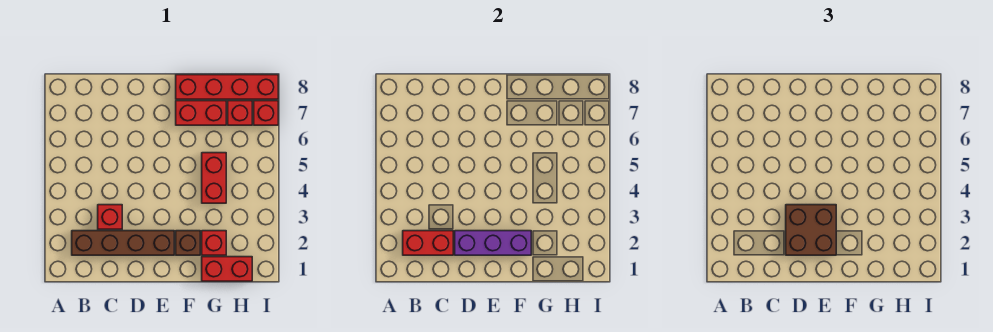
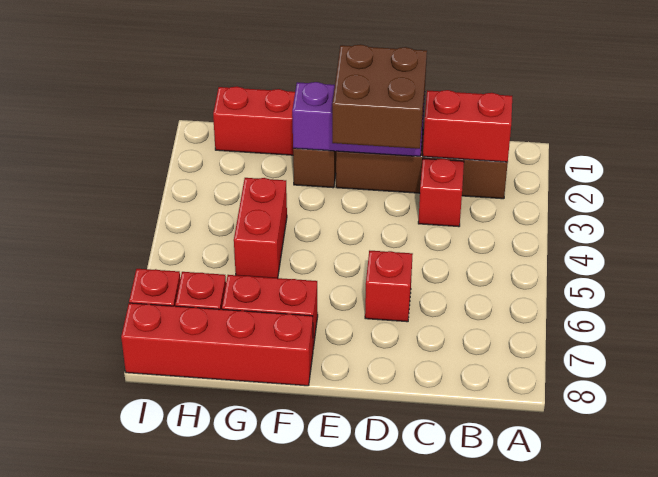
red brick G2 level 1 -> red brick D6 level 1

